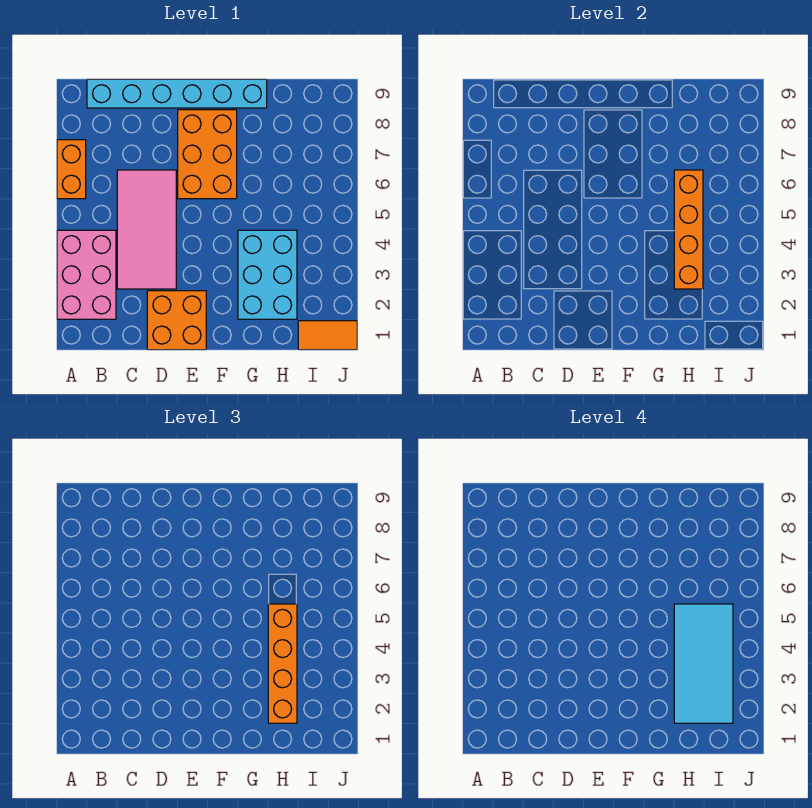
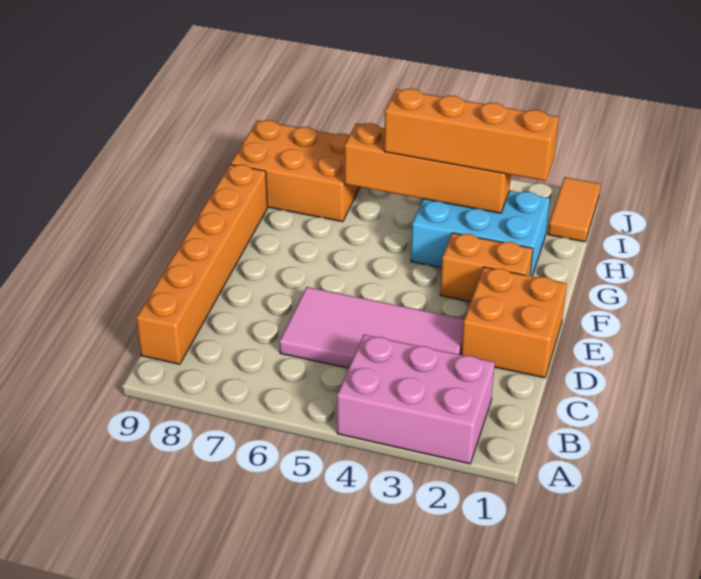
orange brick A6:A7 level 1 -> orange brick F2:F3 level 1
cyan brick B9:G9 level 1 -> orange brick B9:G9 level 1
orange brick E6:F8 level 1 -> orange brick H7:I9 level 1
cyan tile H2:I5 level 4 -> none

